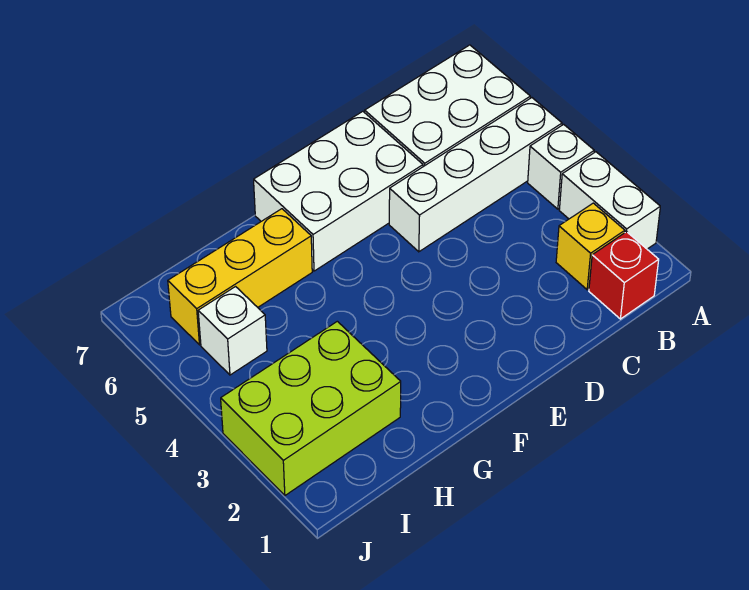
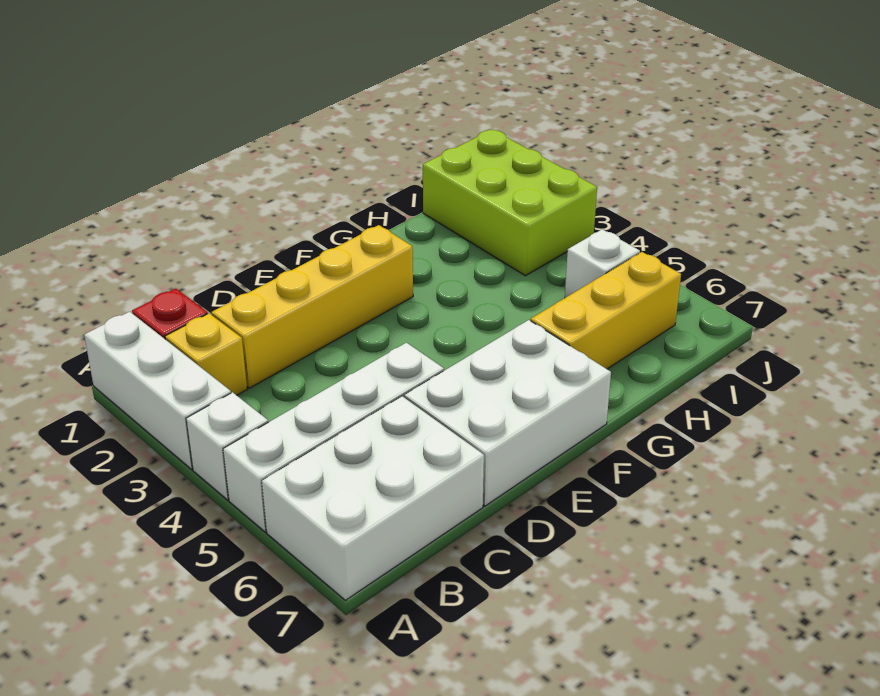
white brick A2:A3 level 1 -> white brick A1:A3 level 1
none -> yellow brick C2:F2 level 1
lime brick H2:J3 level 1 -> lime brick I1:J3 level 1

